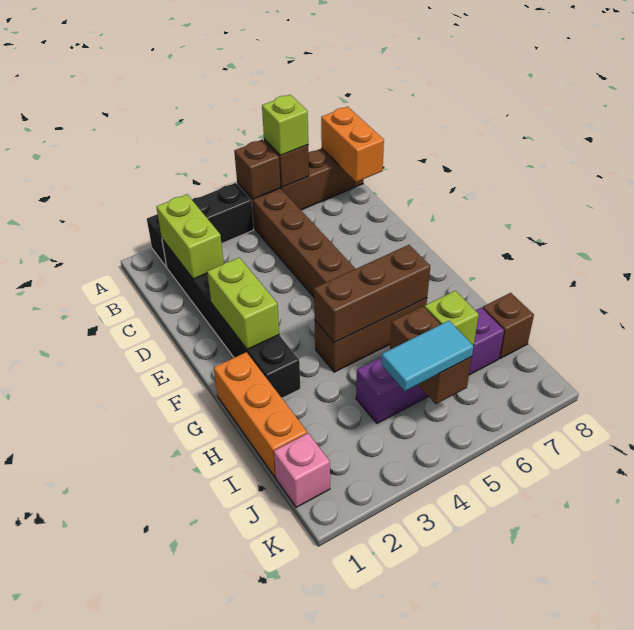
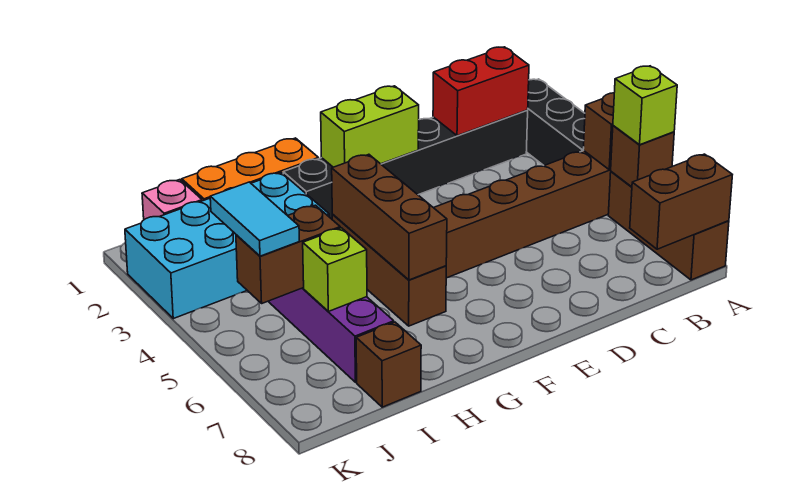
orange brick A8:B8 level 2 -> brown brick A8:B8 level 2
lime brick B2:C2 level 2 -> red brick B2:C2 level 2
none -> cyan brick H2:K3 level 1

